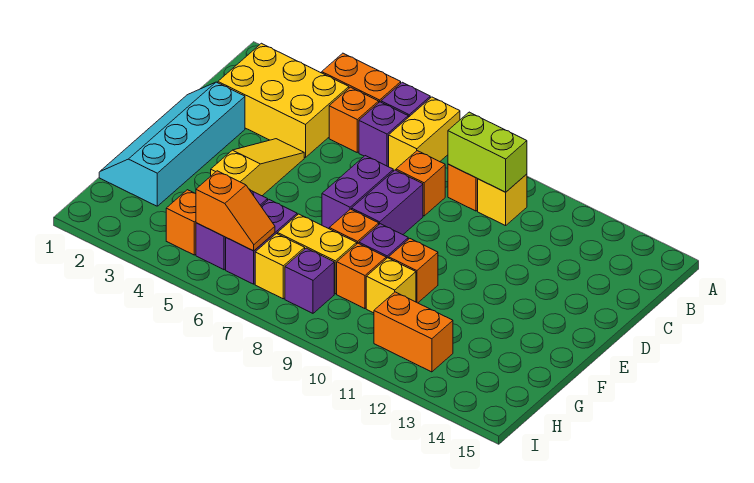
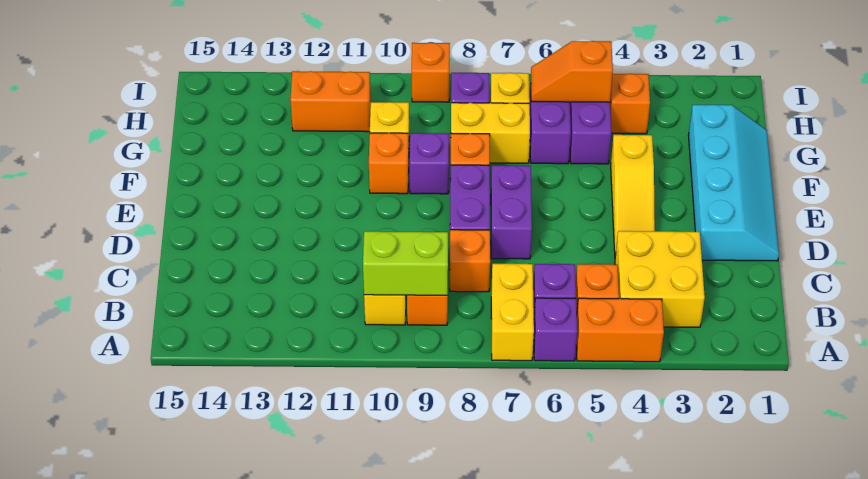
yellow brick B2:C4 level 1 -> yellow brick B3:C4 level 1
orange brick G9 level 1 -> orange brick I9 level 1

